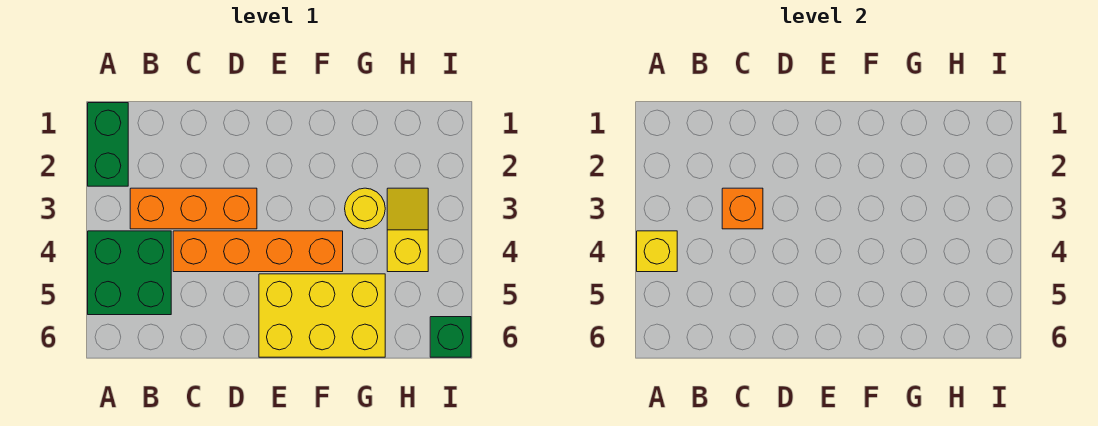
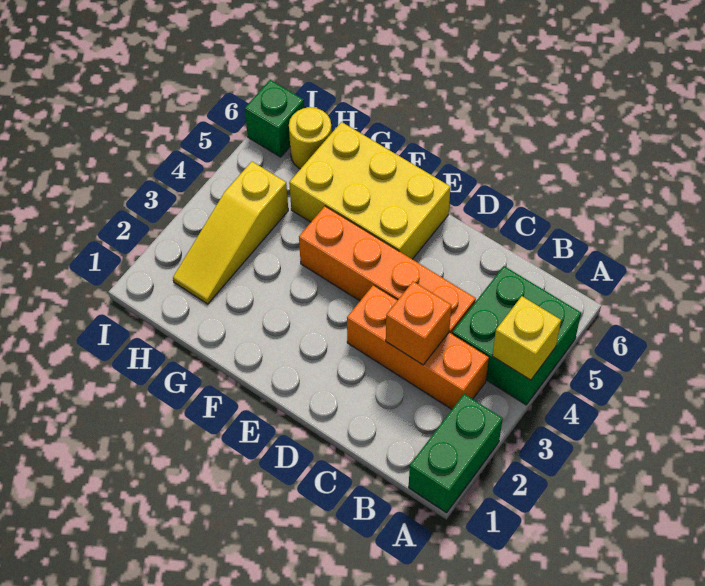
yellow round brick G3 level 1 -> yellow round brick H6 level 1
yellow slope H3:H4 level 1 top 4 -> yellow slope H2:H4 level 1 top 4

